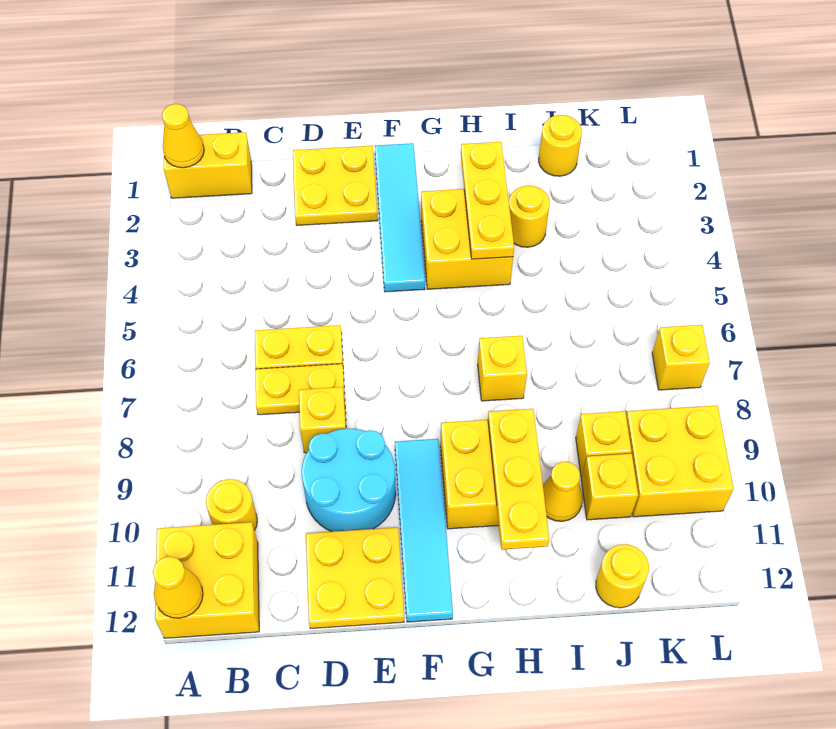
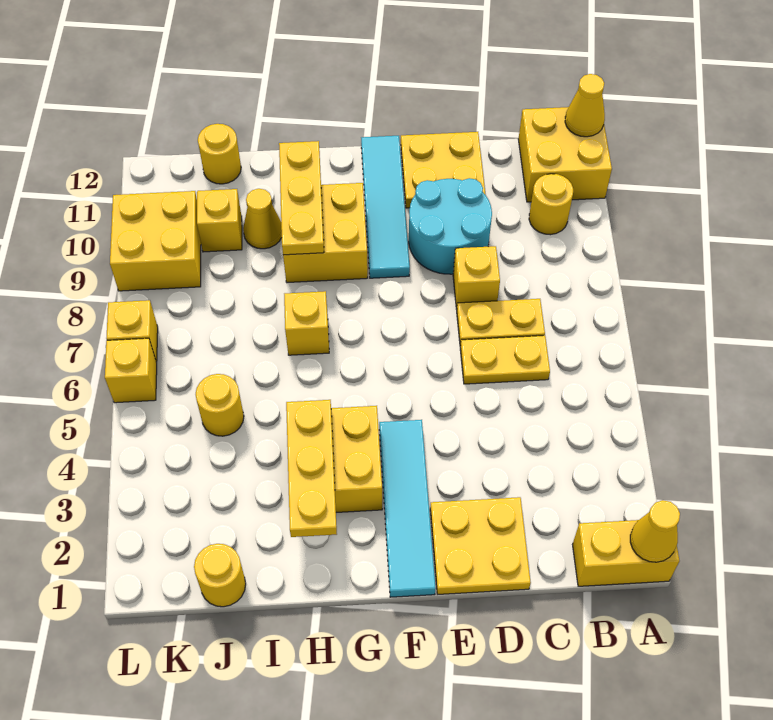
yellow round brick I3 level 1 -> yellow round brick J5 level 1
yellow brick J9 level 1 -> yellow brick L6 level 1

